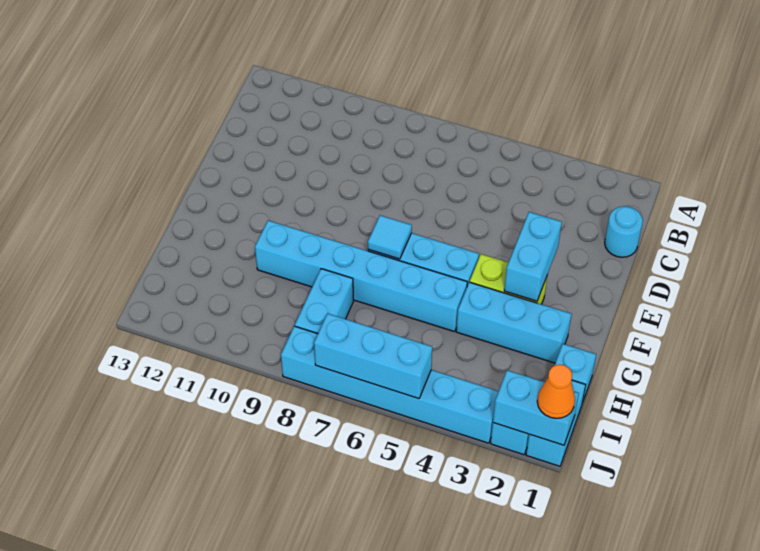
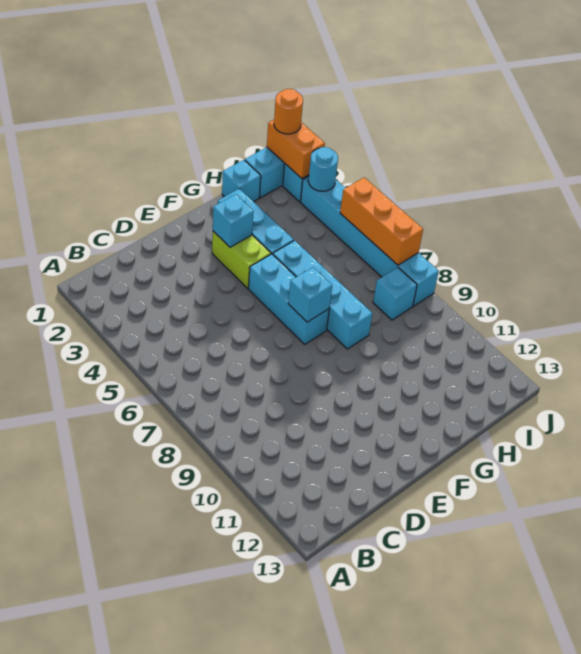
cyan round brick C1 level 1 -> cyan round brick J3 level 2
cyan brick E3:F3 level 2 -> cyan brick F3 level 2
cyan tile F7 level 2 -> cyan brick F7 level 2
cyan brick G5:G10 level 1 -> cyan brick G5:G8 level 1
cyan brick H8:I8 level 1 -> cyan brick I8 level 1
cyan brick J1:J2 level 2 -> orange brick J1:J2 level 2
orange cone J1 level 3 -> orange round brick J1 level 3
cyan brick J5:J7 level 2 -> orange brick J5:J7 level 2

